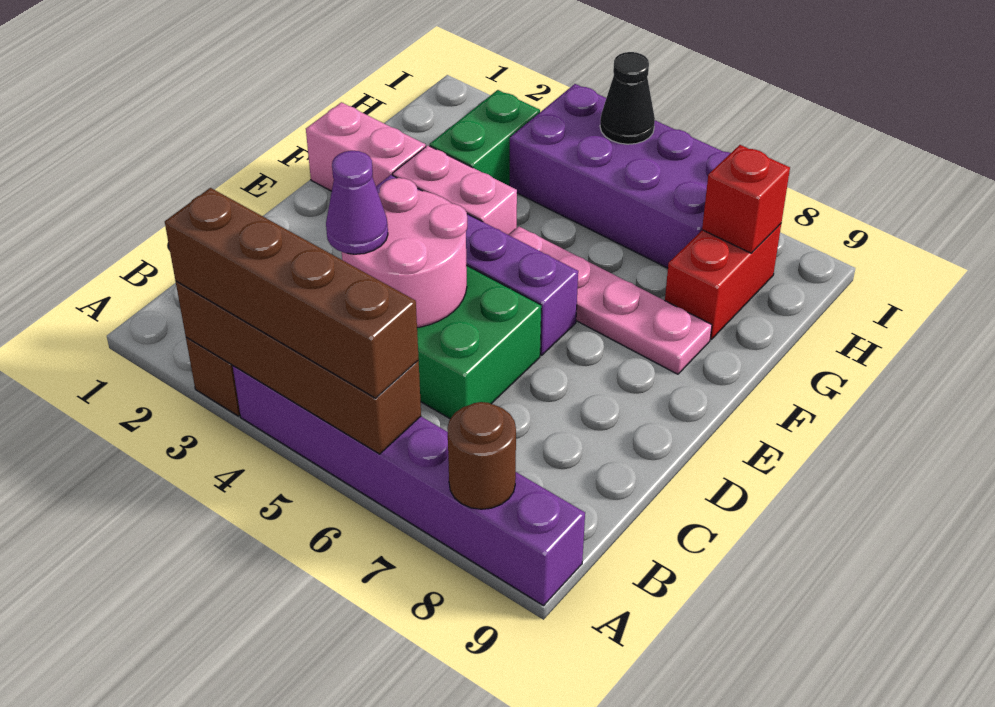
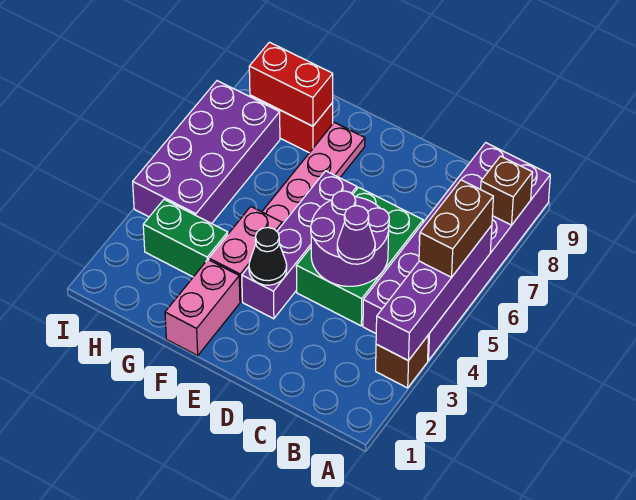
brown brick A3:A6 level 2 -> purple brick A3:A6 level 2
brown brick A3:A6 level 3 -> brown brick A5:A6 level 3
purple brick A4:A9 level 1 -> purple brick A4:B9 level 1
brown round brick A8 level 2 -> brown brick A8 level 2
pink round brick C4:D5 level 2 -> purple round brick C4:D5 level 2
red brick H8 level 2 -> red brick G8:H8 level 2
black cone I5 level 2 -> black cone E3 level 2

